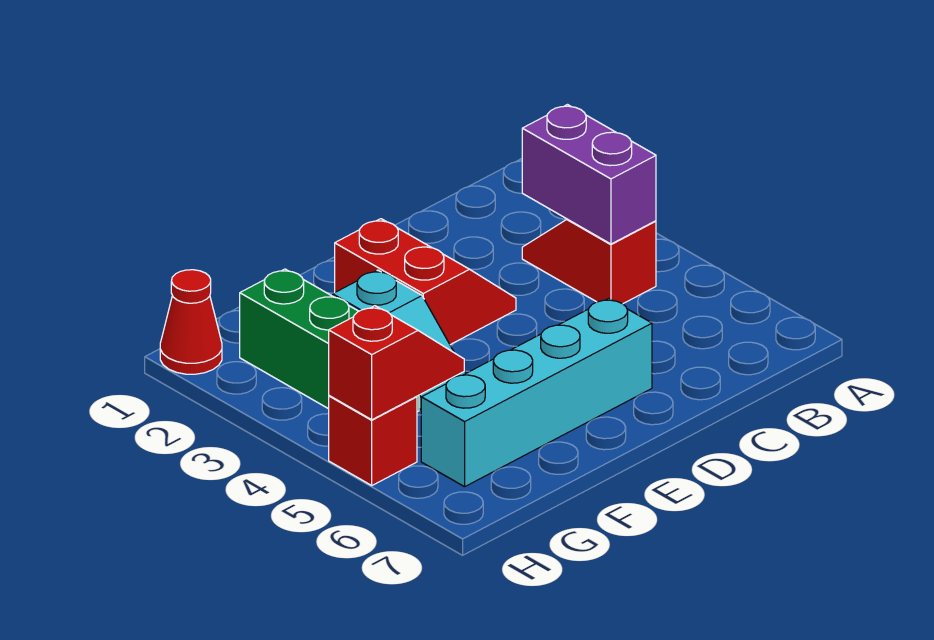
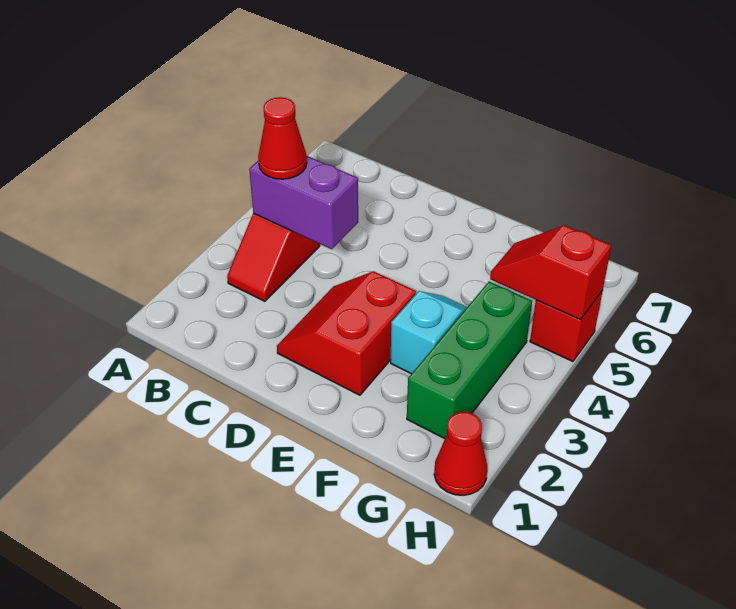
purple brick B3:B4 level 2 -> purple brick B4:C4 level 2
none -> red cone B4 level 3
cyan brick D6:G6 level 1 -> none

